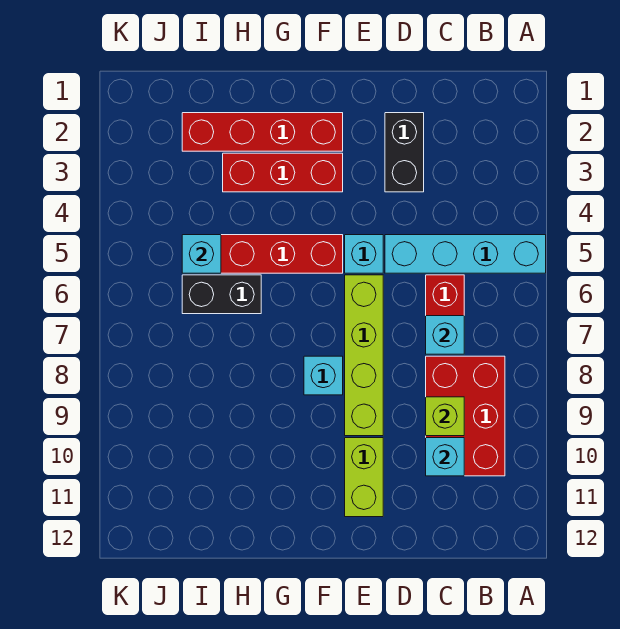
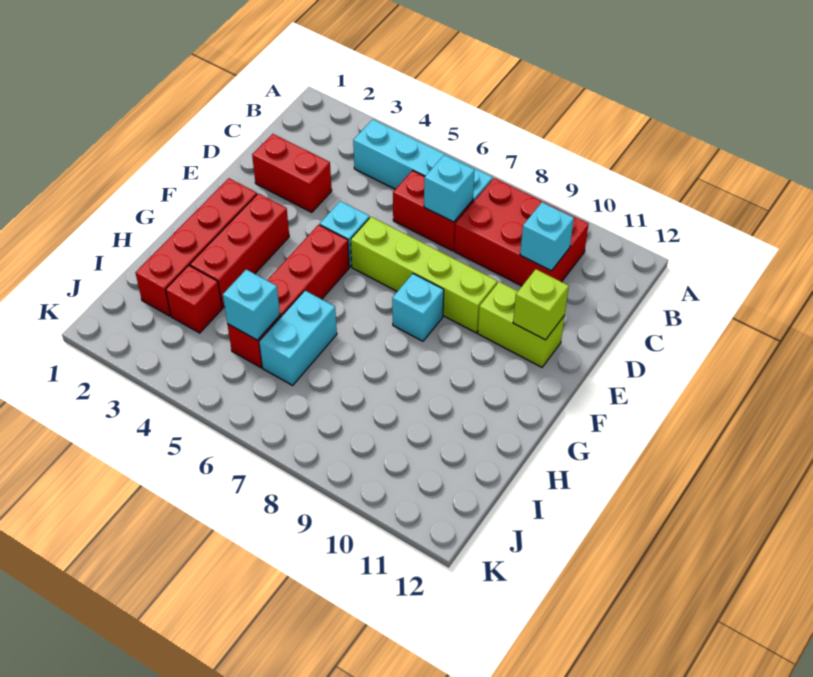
cyan brick A5:D5 level 1 -> cyan brick B4:B7 level 1
lime brick C9 level 2 -> lime brick E11 level 2
black brick D2:D3 level 1 -> red brick D2:D3 level 1
black brick H6:I6 level 1 -> cyan brick H6:I6 level 1
none -> red brick I3 level 1

